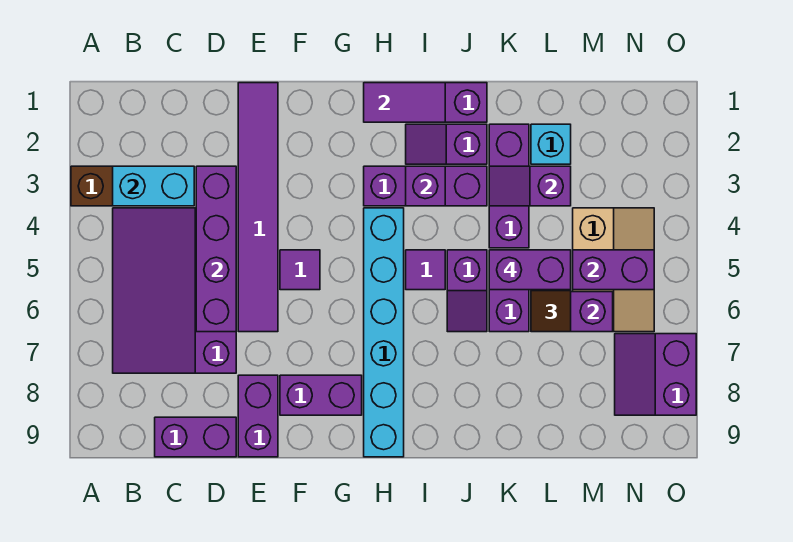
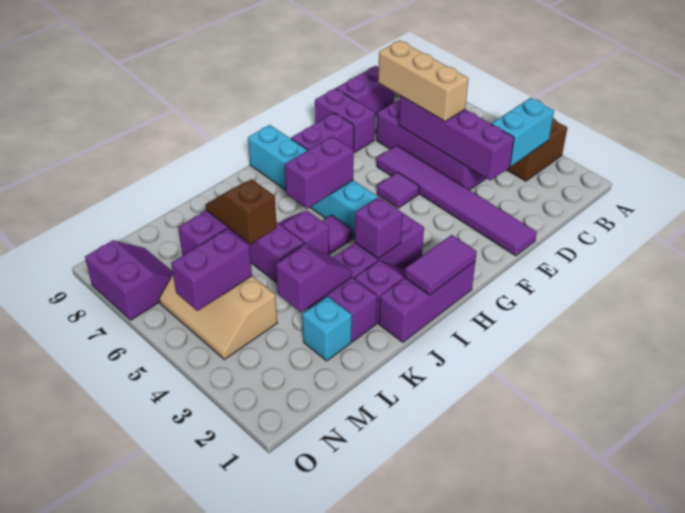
none -> tan brick D5:D7 level 3
purple brick K5:L5 level 4 -> purple brick H6:I6 level 2

